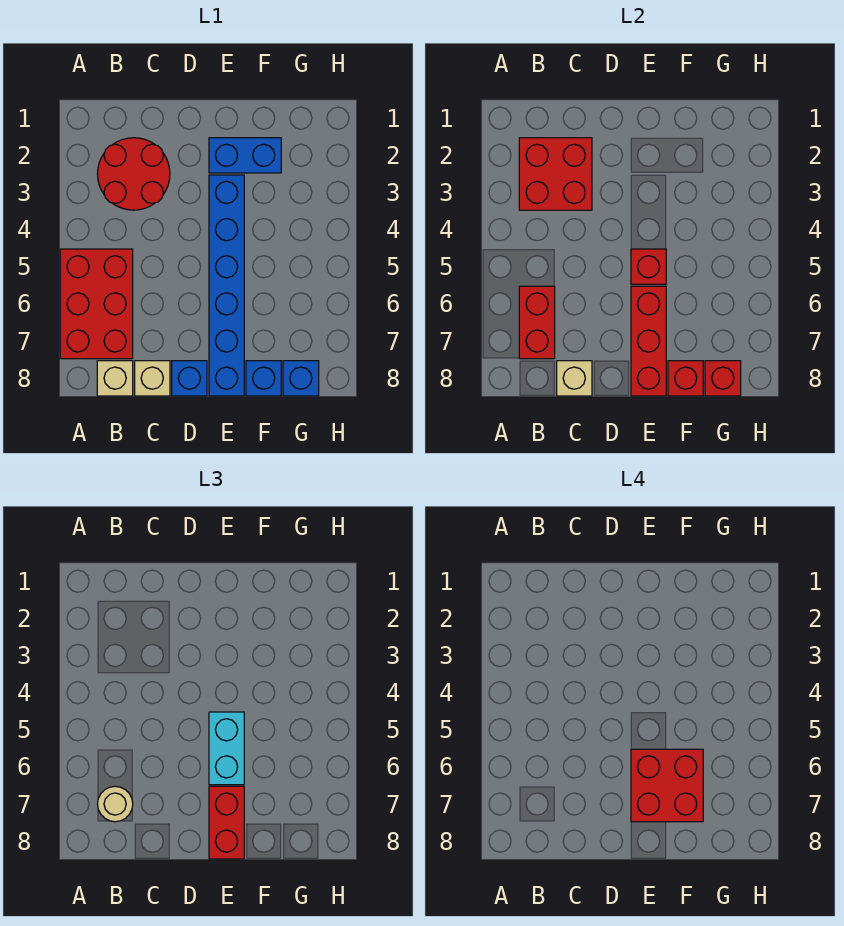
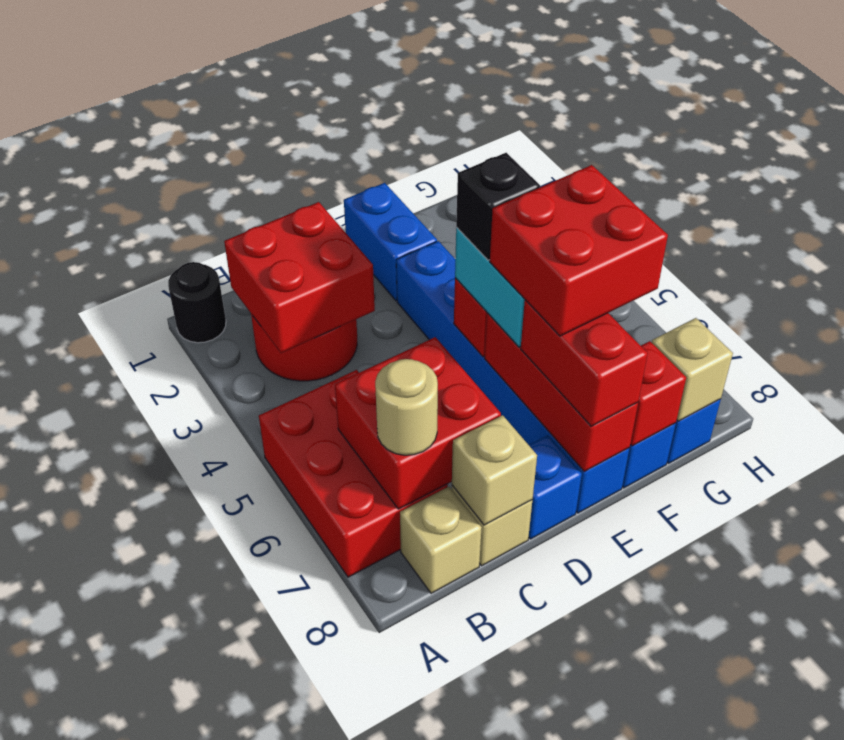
none -> black round brick A1 level 1
red brick B6:B7 level 2 -> red brick B6:C7 level 2
blue brick E2:F2 level 1 -> blue brick E1:E2 level 1
none -> black brick E5 level 4
red brick G8 level 2 -> tan brick G8 level 2

